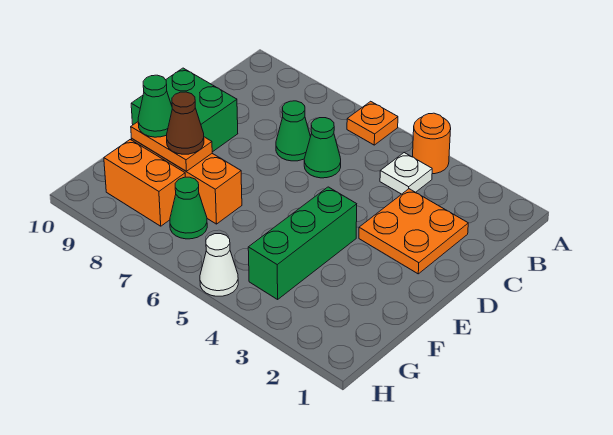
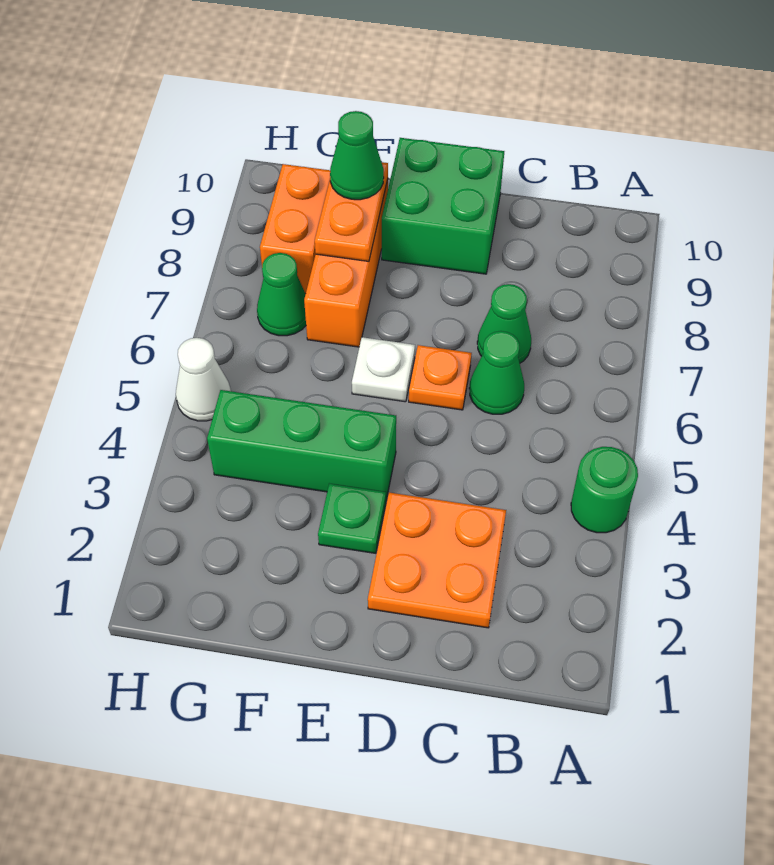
orange round brick A4 level 1 -> green round brick A4 level 1
orange plate A6 level 1 -> orange plate D6 level 1
white plate B4 level 1 -> white plate E6 level 1
none -> green plate E3 level 1
brown cone F8 level 3 -> none

